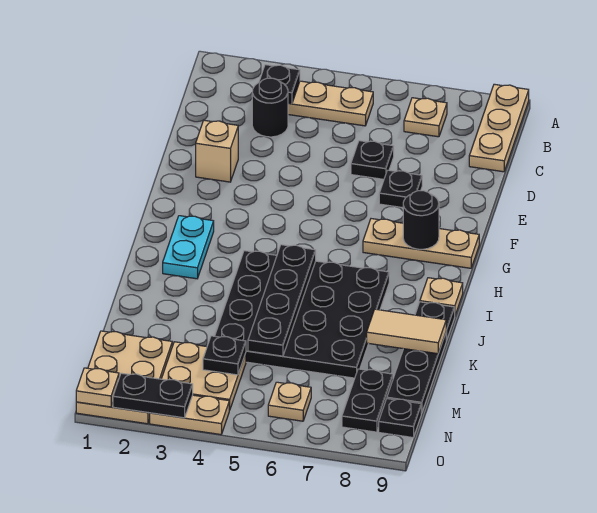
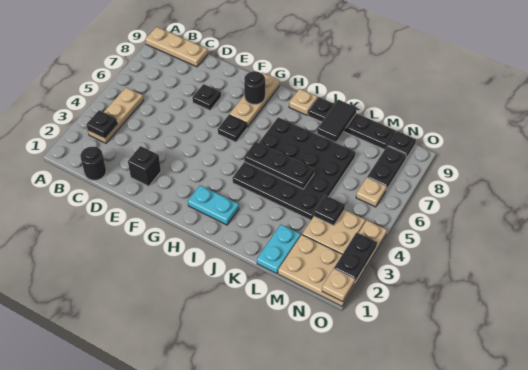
tan plate B7 level 1 -> none
black round brick C3 level 1 -> black round brick C1 level 1
black plate D6 level 1 -> black plate G6 level 1
tan brick E2 level 1 -> black brick E2 level 1
black plate I5:L5 level 2 -> black plate I5:K5 level 2
tan tile K8:K9 level 2 -> black tile K8:K9 level 2
none -> cyan plate L1:L2 level 1
black plate M8:N8 level 1 -> black plate N7:N8 level 1

